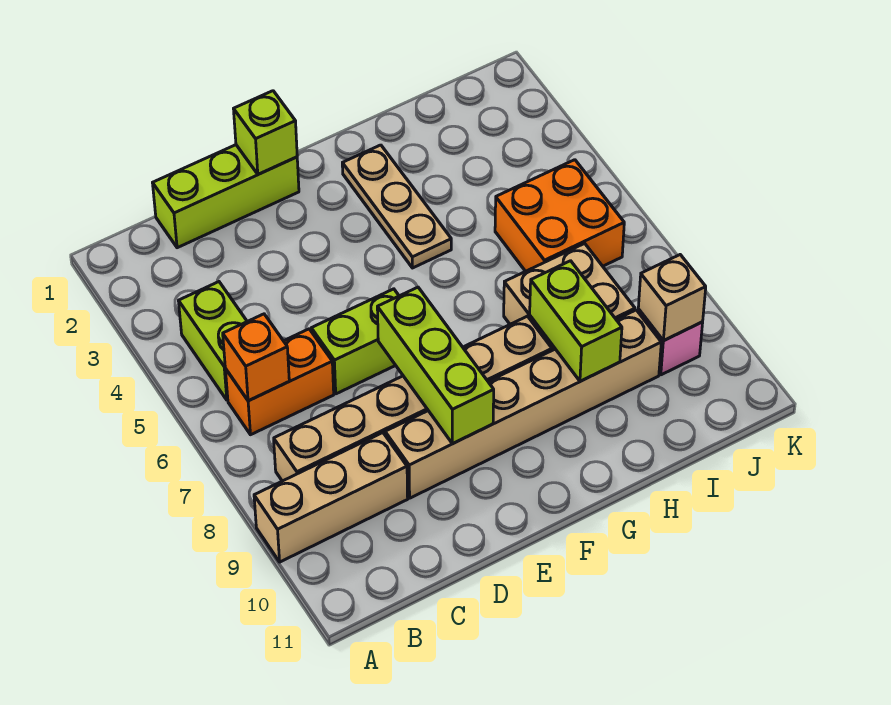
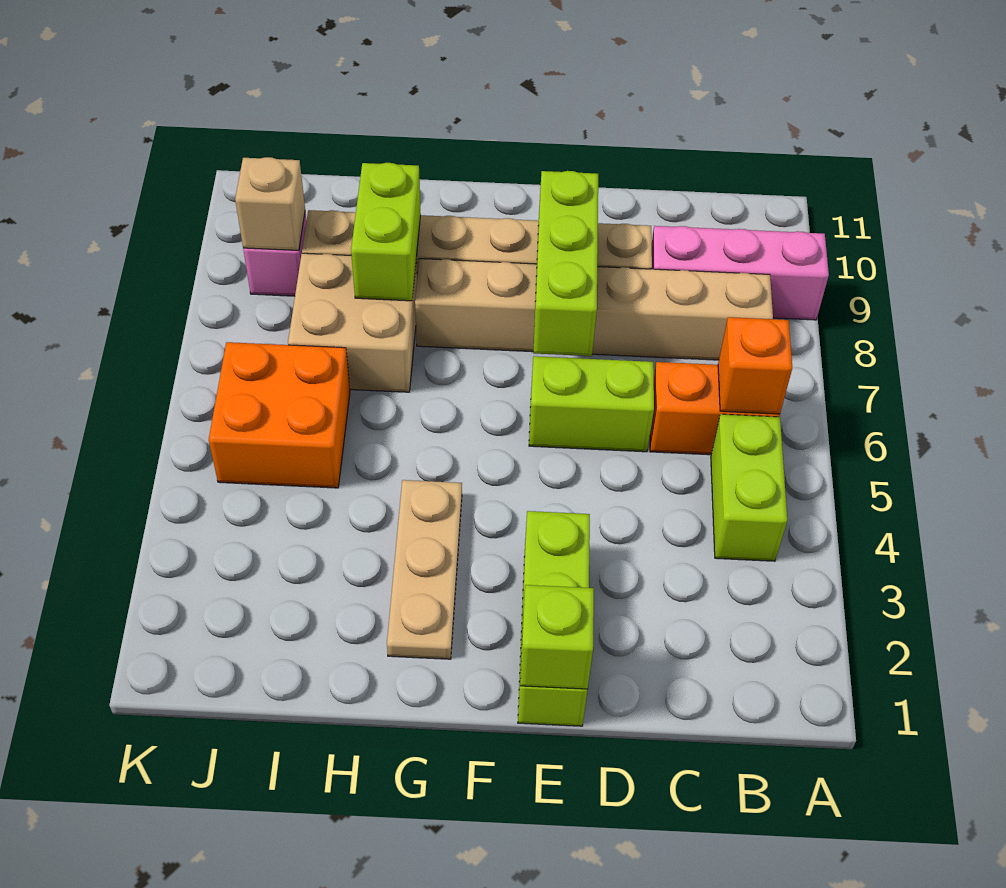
tan brick A9:C9 level 1 -> pink brick A9:C9 level 1
lime brick C1:E1 level 1 -> lime brick E1:E3 level 1

